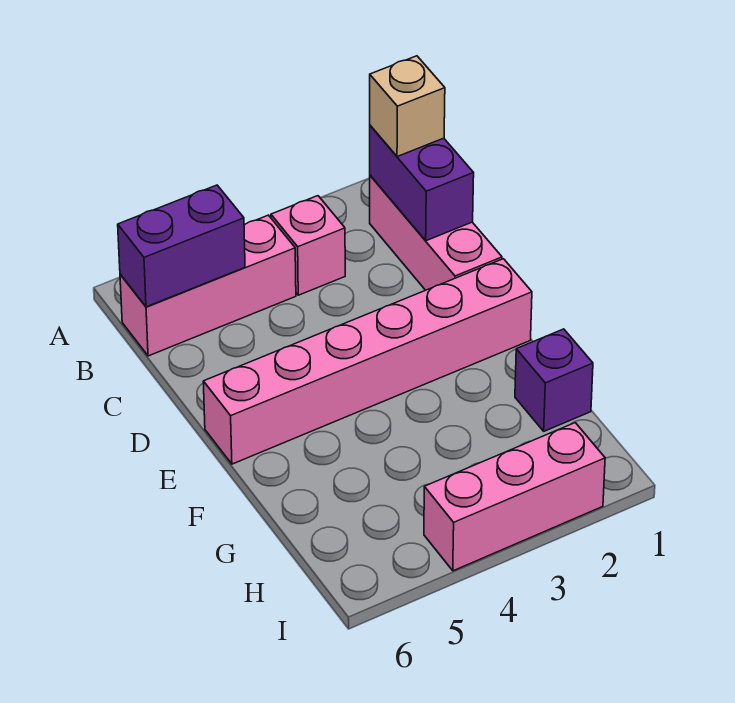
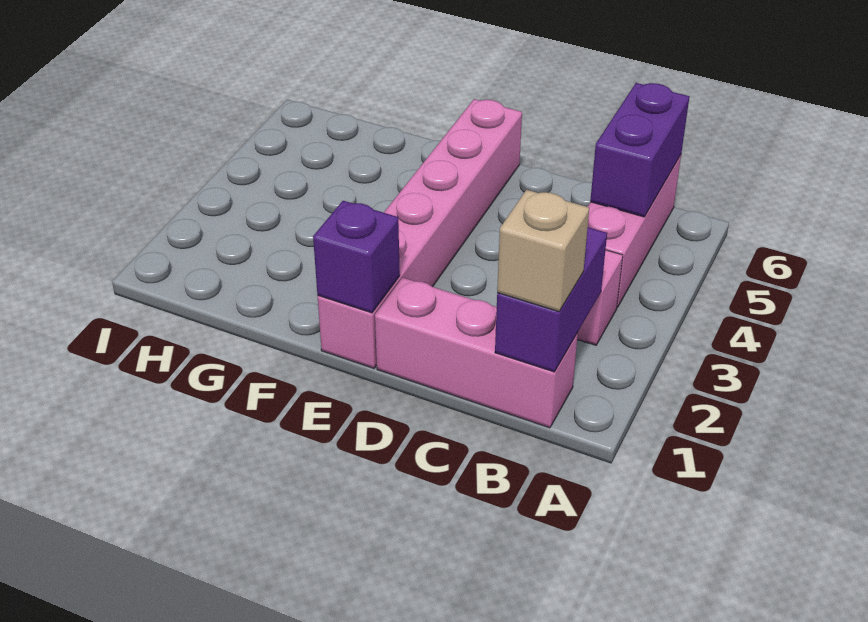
purple brick B1:C1 level 2 -> purple brick B1:B2 level 2
purple brick G1 level 1 -> purple brick E1 level 2
pink brick I2:I4 level 1 -> none

